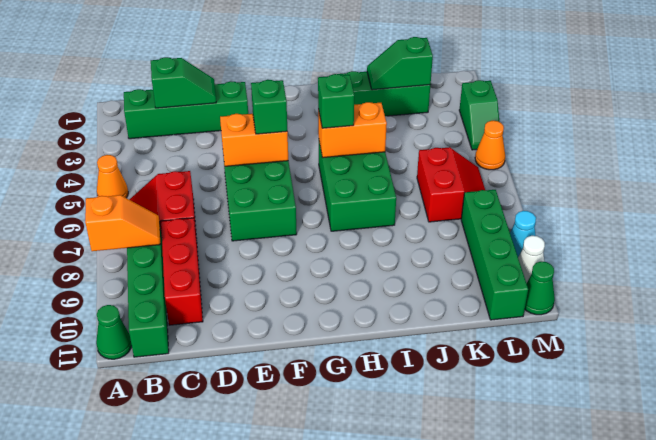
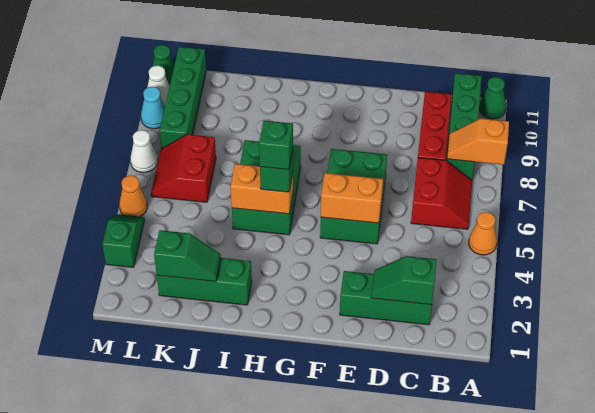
green brick B2:E2 level 1 -> green brick C2:E2 level 1
green brick F5 level 3 -> green brick H5 level 4
none -> white cone M7 level 1

